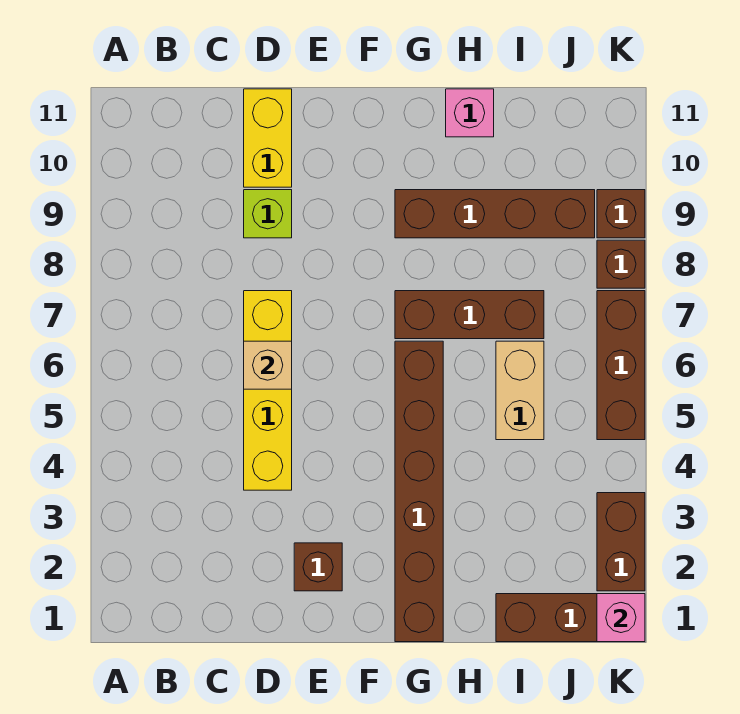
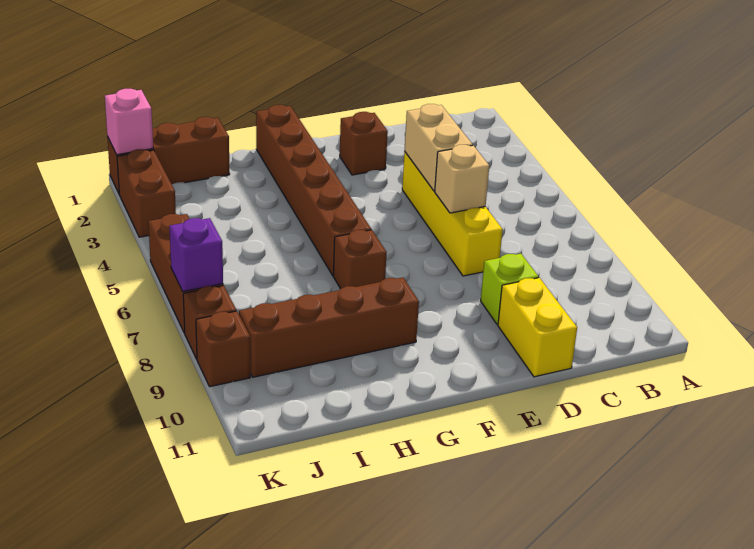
brown brick G7:I7 level 1 -> brown brick G7 level 1
pink brick H11 level 1 -> none
tan brick I5:I6 level 1 -> tan brick D4:D5 level 2
none -> purple brick K7 level 2

